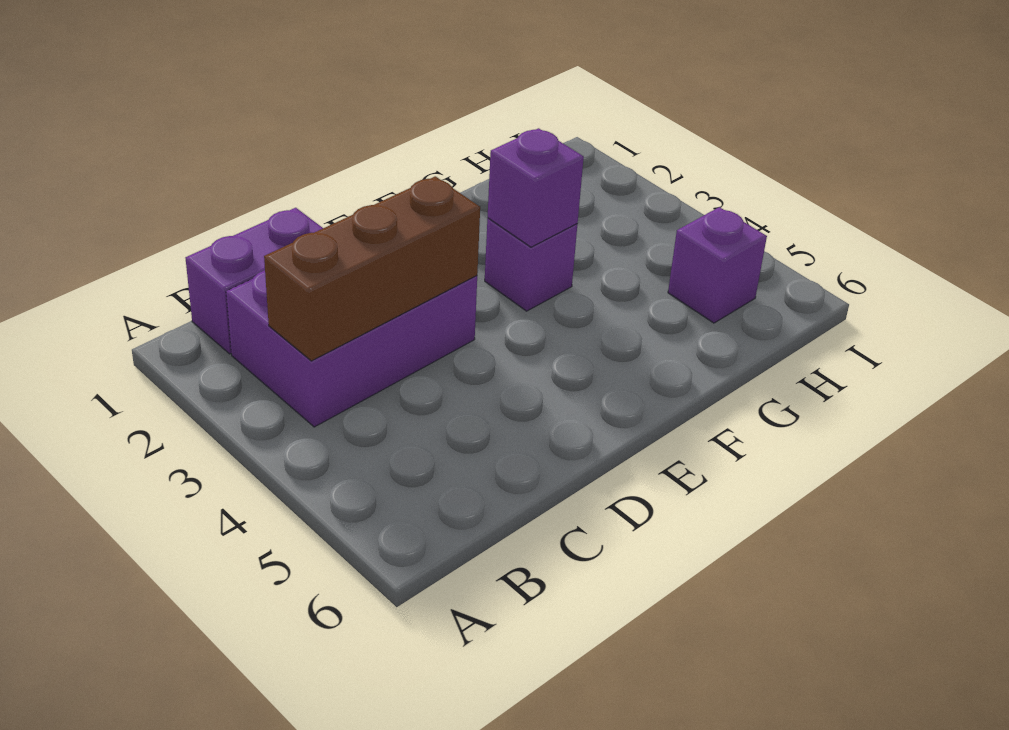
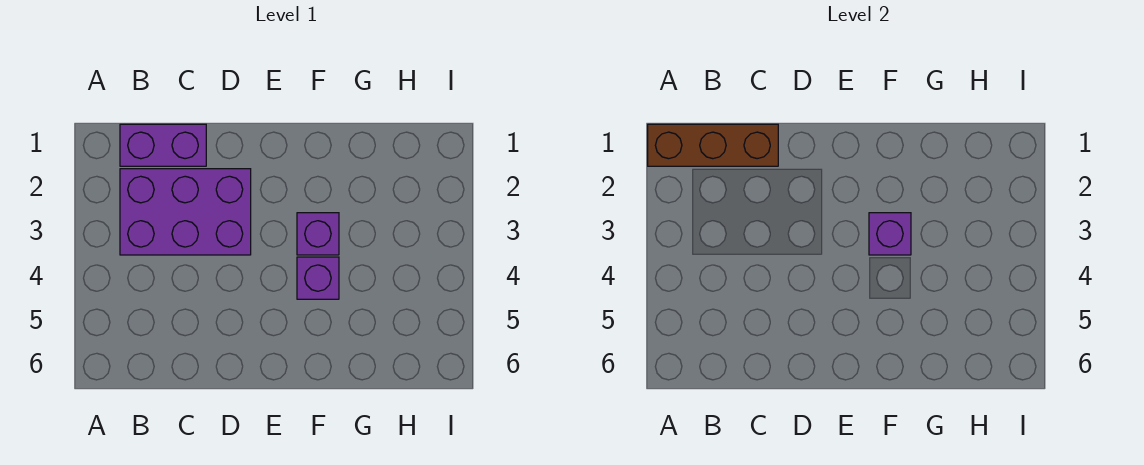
brown brick B3:D3 level 2 -> brown brick A1:C1 level 2
purple brick H5 level 1 -> purple brick F4 level 1

